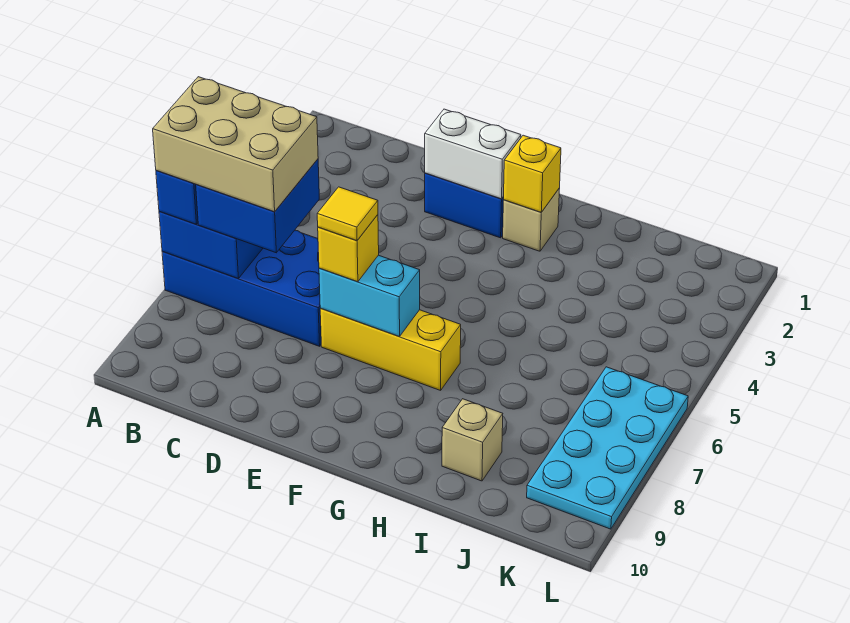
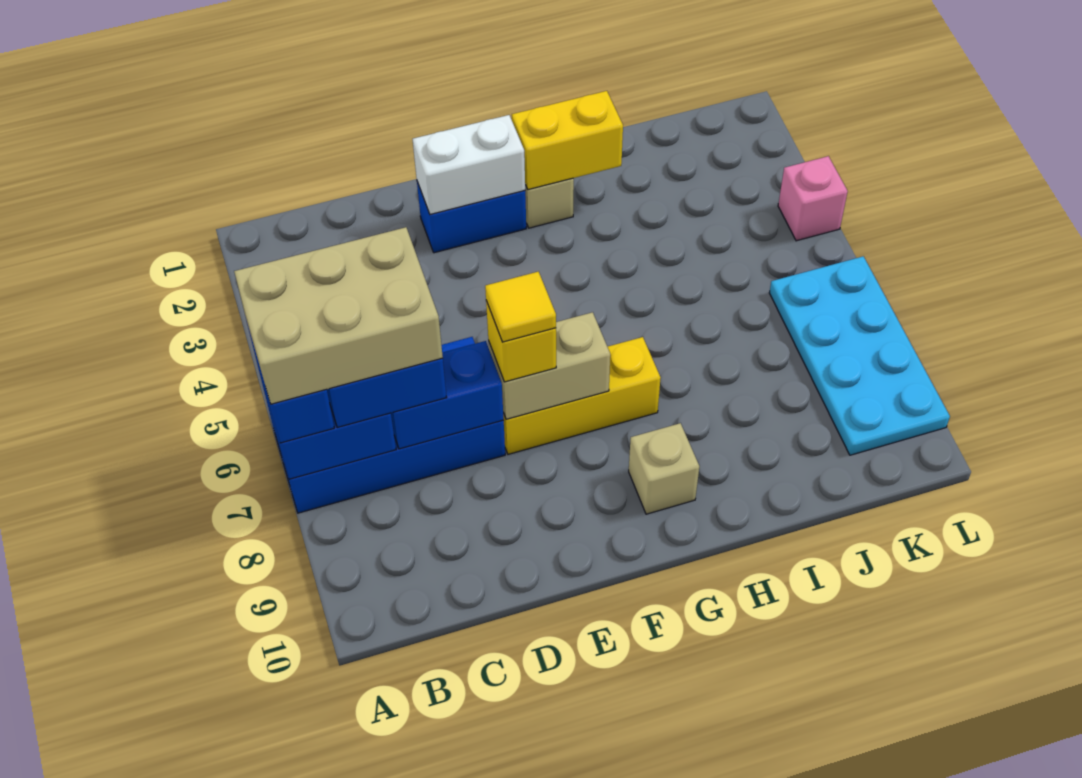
none -> blue brick C7:D7 level 2
cyan brick E7:F7 level 2 -> tan brick E7:F7 level 2
yellow brick G2 level 2 -> yellow brick G2:H2 level 2
tan brick I9 level 1 -> tan brick G9 level 1
none -> pink brick L4 level 1

